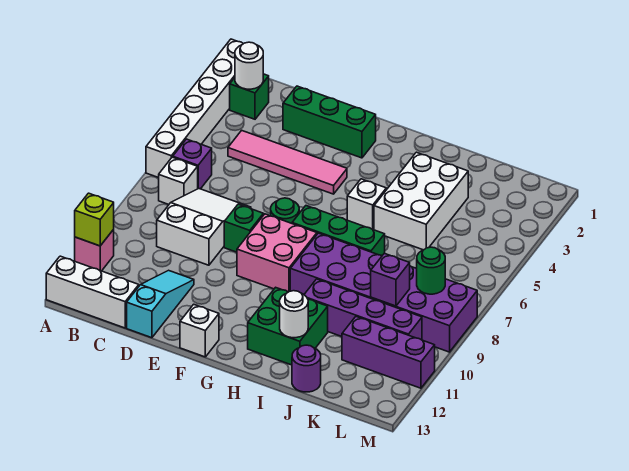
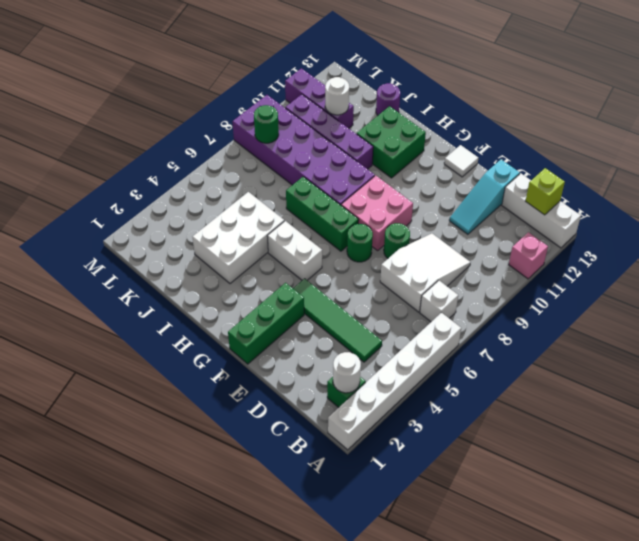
lime brick A11 level 2 -> lime brick B13 level 2
purple brick B6 level 1 -> none
pink tile C4:F4 level 1 -> green tile C4:F4 level 1
white slope C7:D9 level 1 top 9 -> white slope C7:D9 level 1 top 7
green brick D2:F2 level 1 -> green brick F1:F3 level 1
green brick E8 level 1 -> green round brick E8 level 1
white brick F13 level 1 -> white tile F13 level 1
white brick H5 level 1 -> white brick G5:H5 level 1
white round brick I12 level 2 -> white round brick K11 level 2
purple brick K9 level 2 -> none

